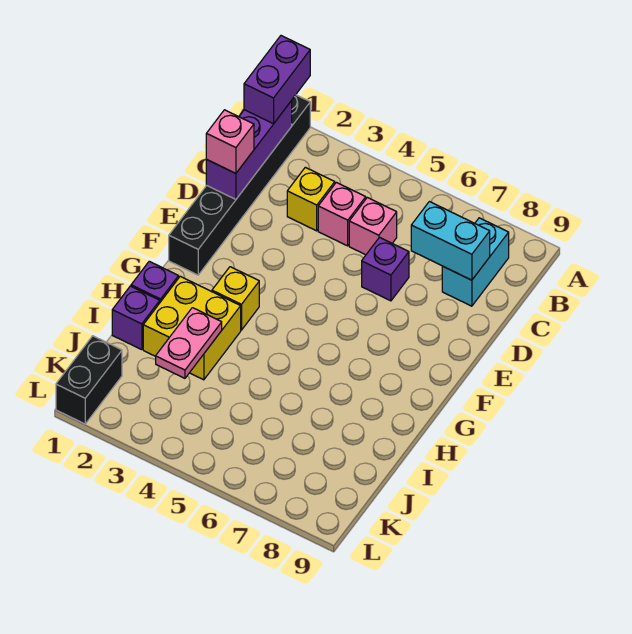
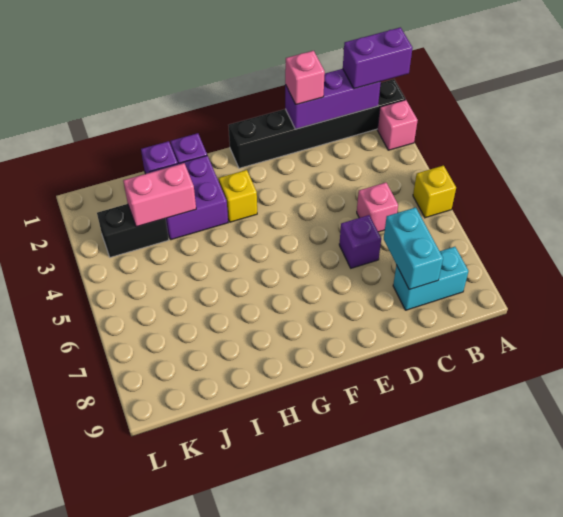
yellow brick C3 level 1 -> yellow brick A5 level 1
pink brick C4 level 1 -> pink brick A2 level 1
yellow brick H2:I3 level 1 -> purple brick H2:I3 level 1
pink plate I3:J3 level 2 -> pink brick I3:J3 level 2
black brick K1:L1 level 1 -> black brick J3:K3 level 1

